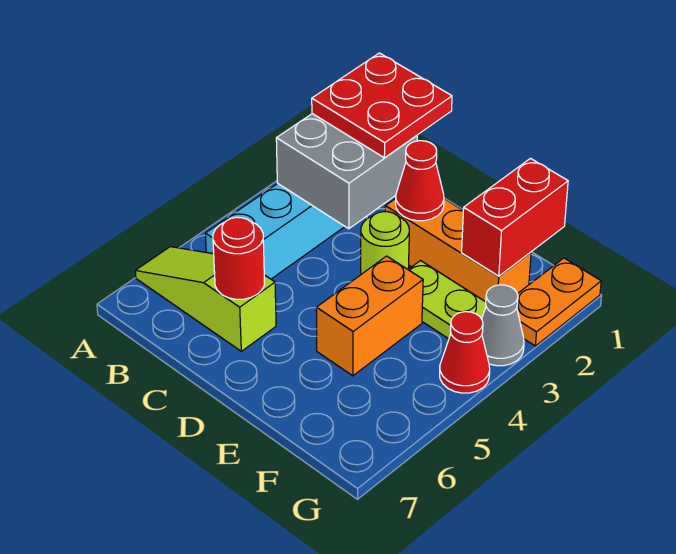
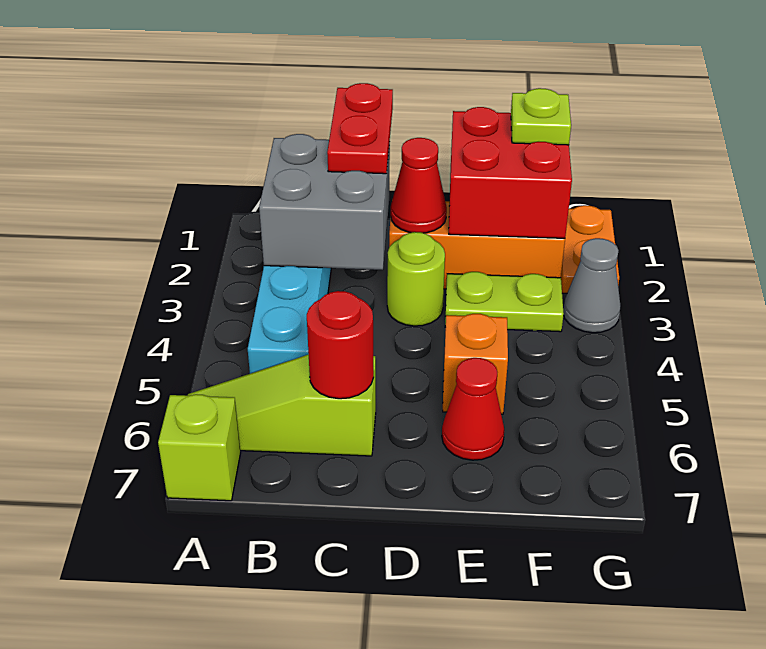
none -> lime brick A7 level 1
red plate B1:C2 level 3 -> red plate C1:C2 level 3
orange brick E4:E5 level 1 -> orange brick E5 level 1
red brick F1:F2 level 2 -> red brick E1:F2 level 2
none -> lime plate F1 level 3
red cone G4 level 1 -> red cone E6 level 1

